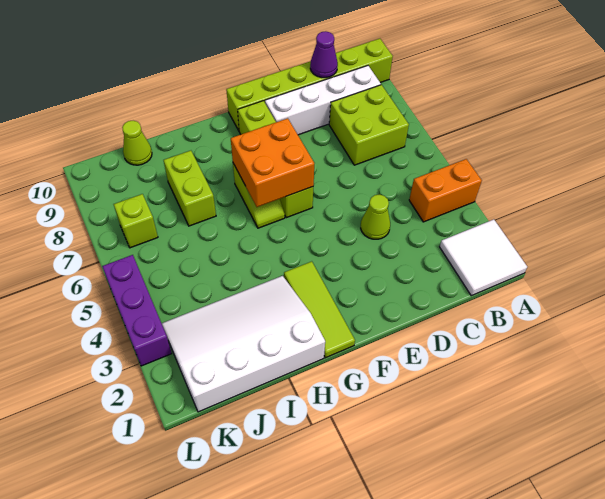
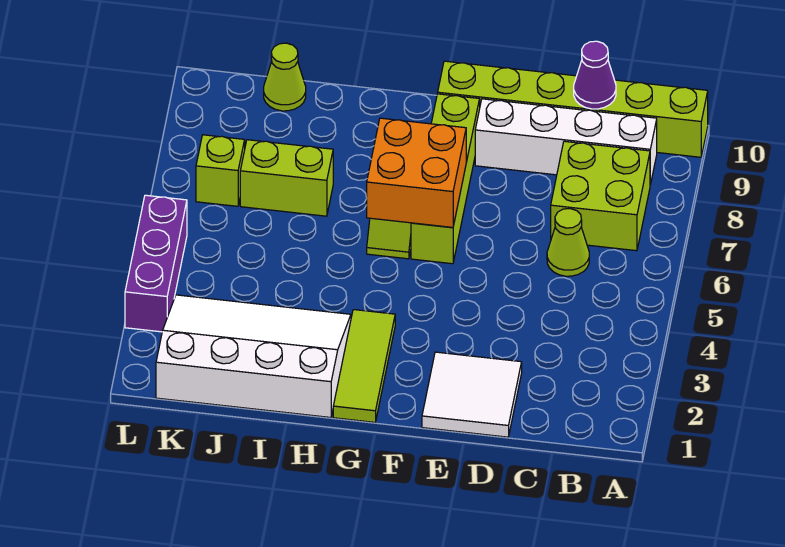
white tile A1:B2 level 1 -> white tile D1:E2 level 1
orange brick A4:B4 level 1 -> none
lime cone D4 level 1 -> lime cone C6 level 1
lime brick I7:I8 level 1 -> lime brick I7:J7 level 1

